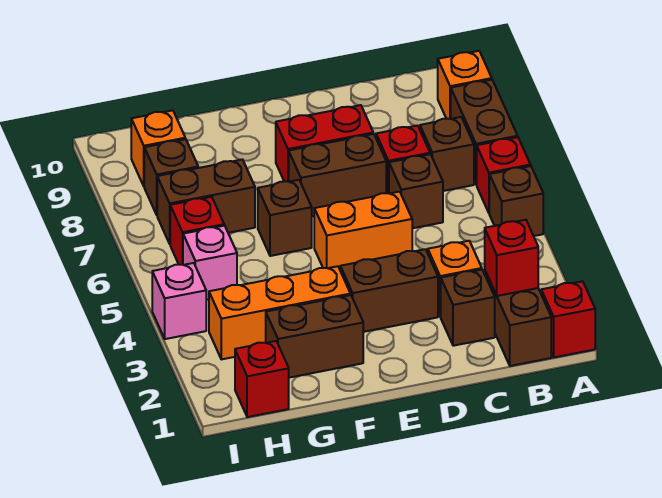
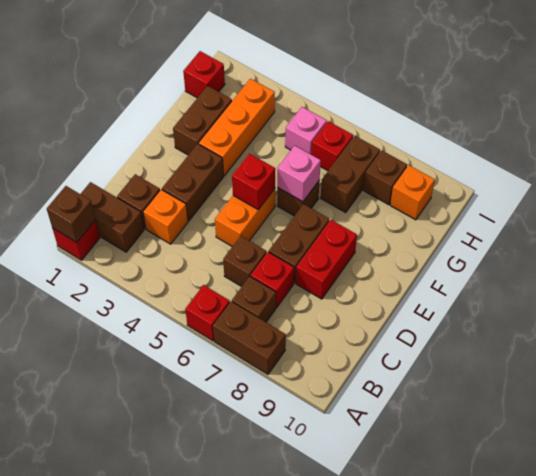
brown brick A5 level 1 -> brown brick A1 level 2
orange brick A9 level 1 -> none
red brick B2 level 2 -> red brick E5 level 2
pink brick I4 level 1 -> pink brick F6 level 2

